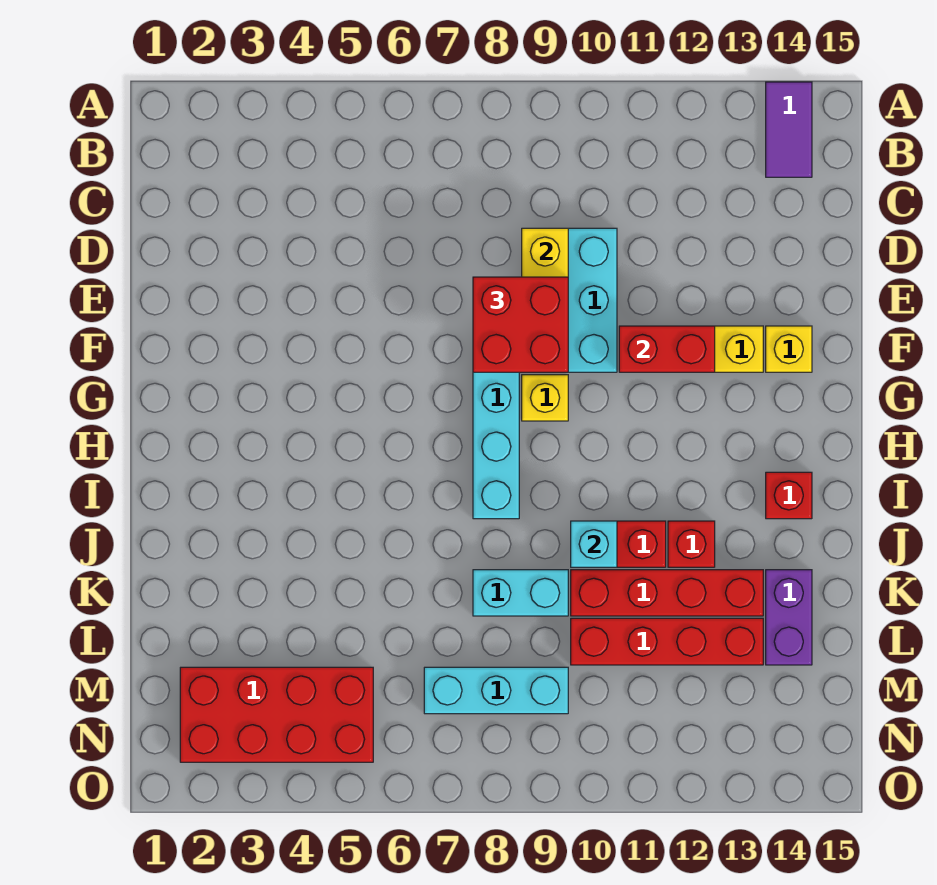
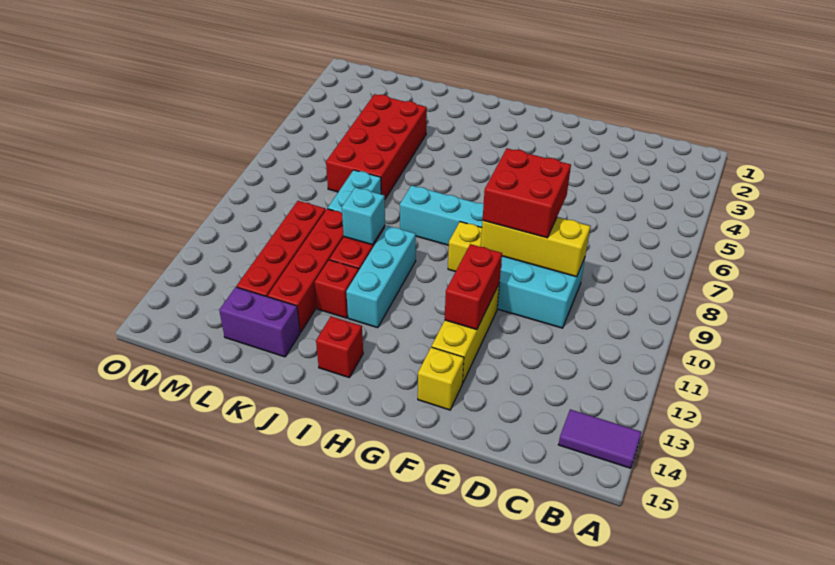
red brick M2:N5 level 1 -> red brick K4:L7 level 1
cyan brick M7:M9 level 1 -> cyan brick I10:I12 level 1

